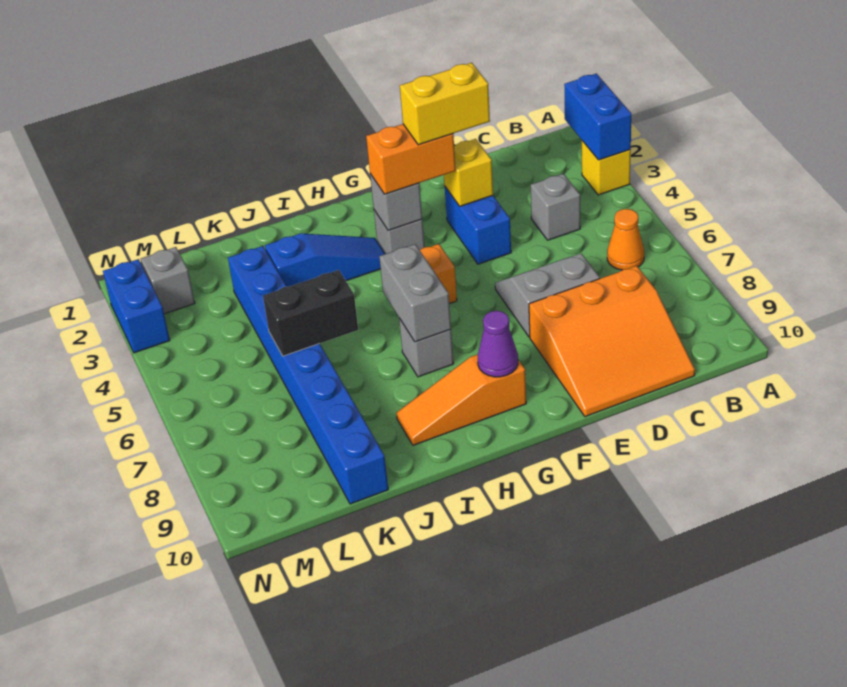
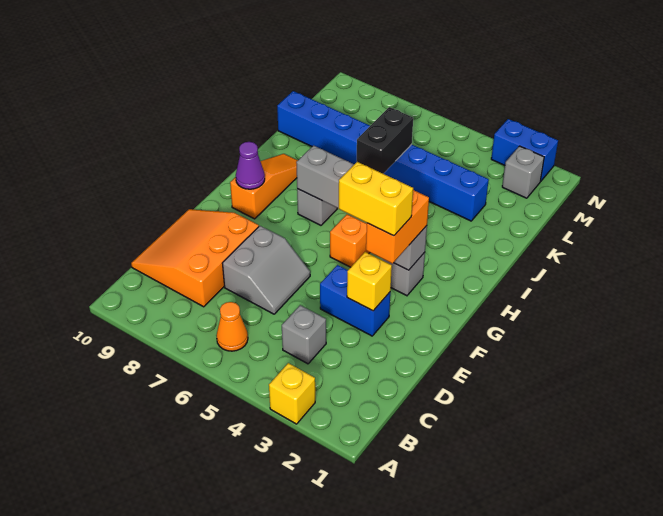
blue brick A2:A3 level 2 -> none
yellow brick E3:F3 level 4 -> yellow brick F3:F4 level 4
blue slope H3:J3 level 1 top J -> none

